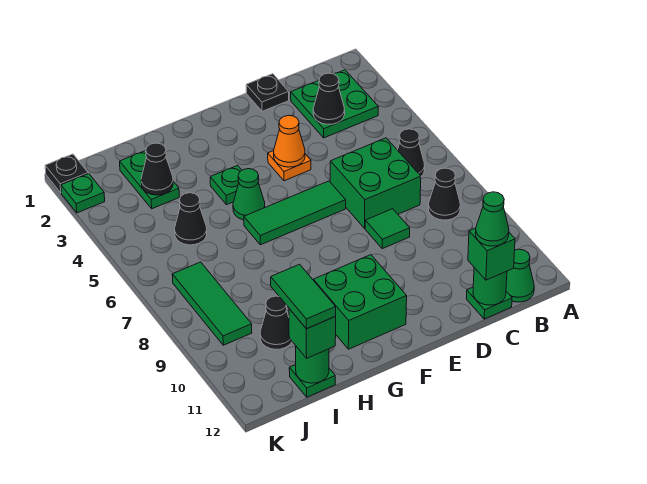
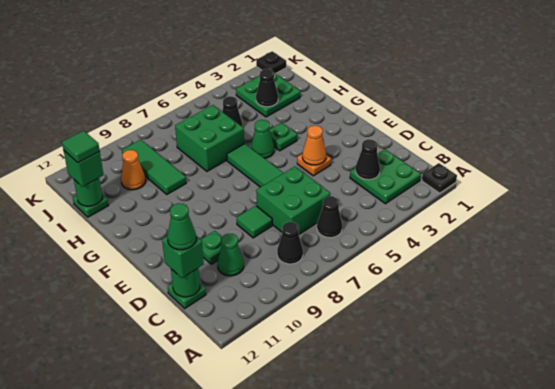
green cone B12 level 1 -> green cone C10 level 1
black plate D1 level 1 -> black plate A1 level 1
green brick F10:G11 level 1 -> green brick H6:I7 level 1
green plate I2:I3 level 1 -> green plate I2:J3 level 1
black cone I10 level 1 -> orange cone I10 level 1
green tile I11:I12 level 4 -> green tile I12 level 4
green tile J7:J9 level 1 -> green tile H9:J9 level 1
green plate K2 level 1 -> green plate D10 level 1

